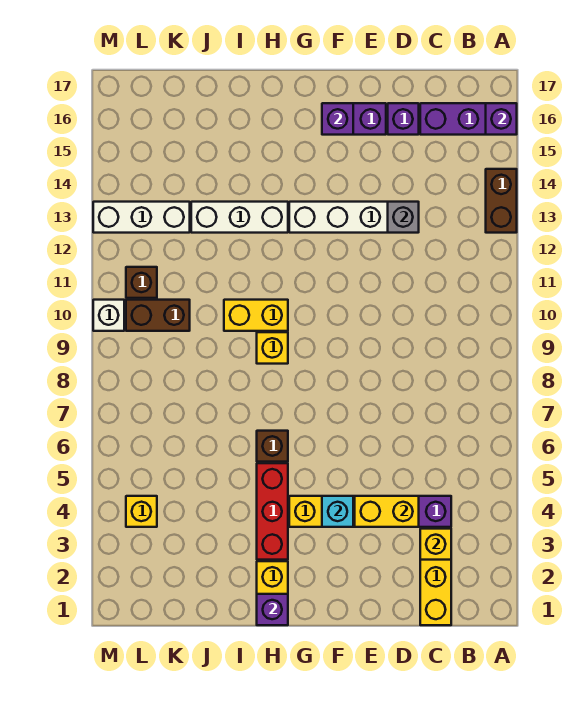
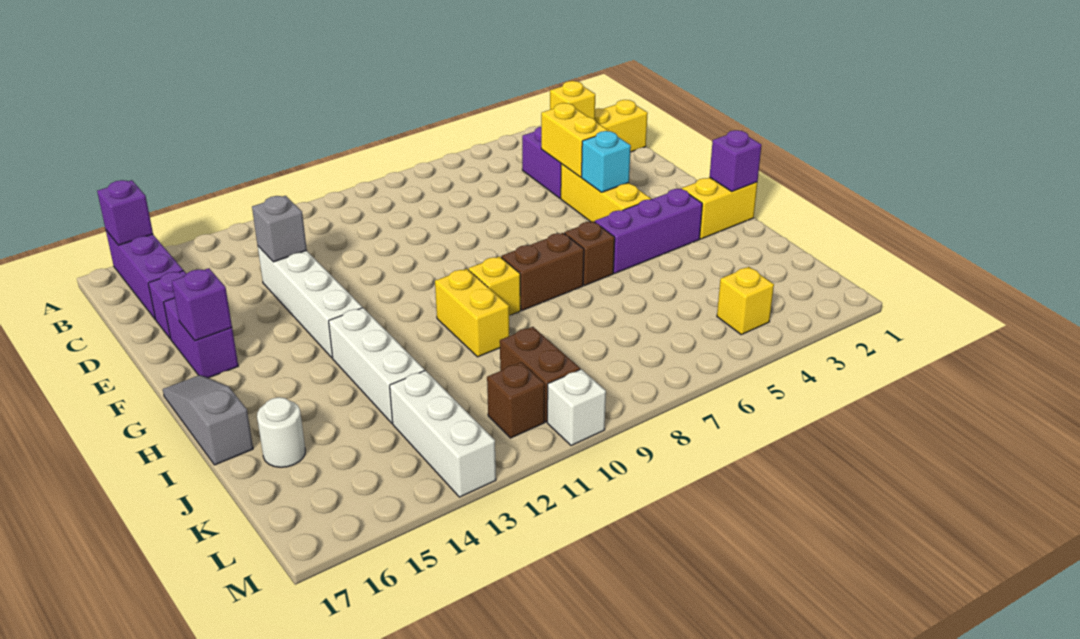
brown brick A13:A14 level 1 -> brown brick H7:H8 level 1
none -> grey slope G17:I17 level 1 top I
red brick H3:H5 level 1 -> purple brick H3:H5 level 1
none -> white round brick J16 level 1

